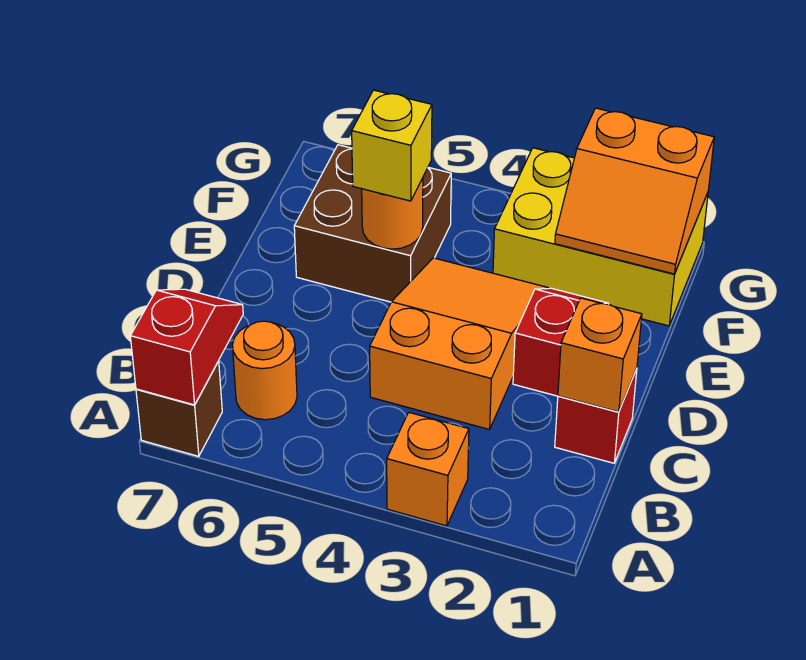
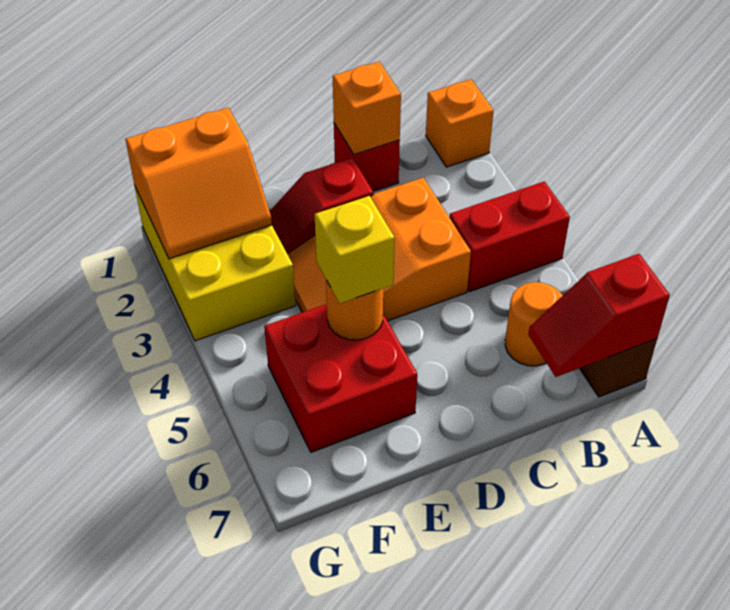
orange brick A3 level 1 -> orange brick A1 level 1
none -> red brick A4:B4 level 1
brown brick E5:F6 level 1 -> red brick E5:F6 level 1
orange slope F1:G2 level 2 top G -> orange slope F1:G2 level 2 top 1

